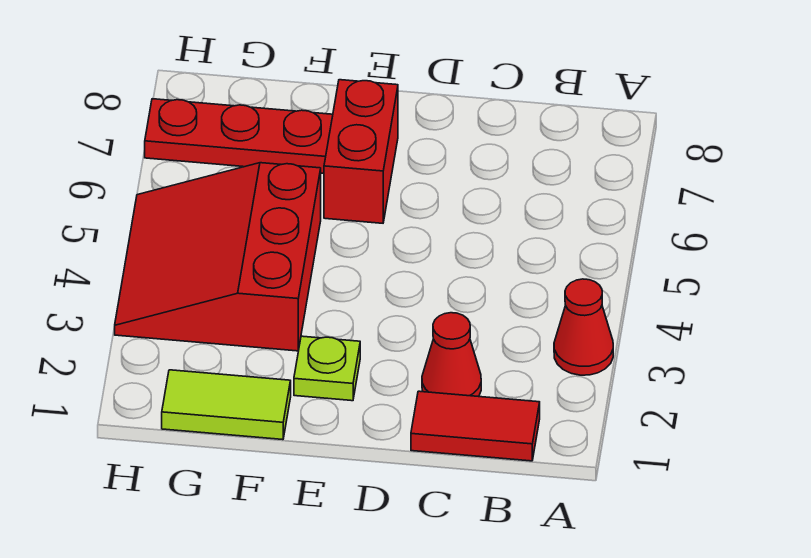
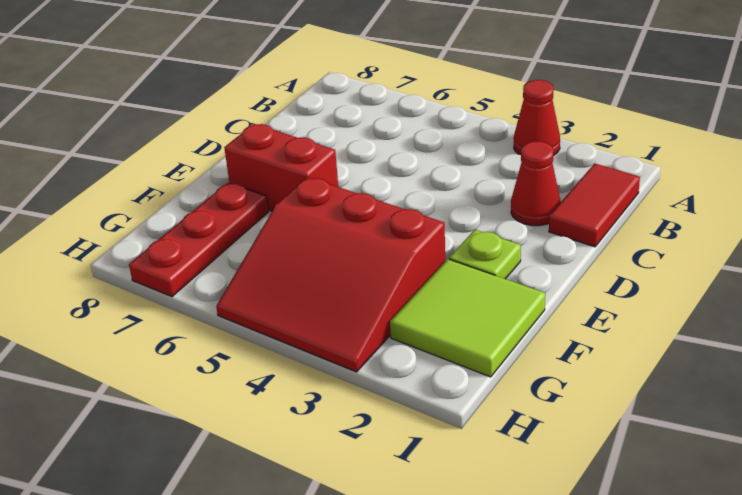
lime tile F1:G1 level 1 -> lime tile F1:G2 level 1

